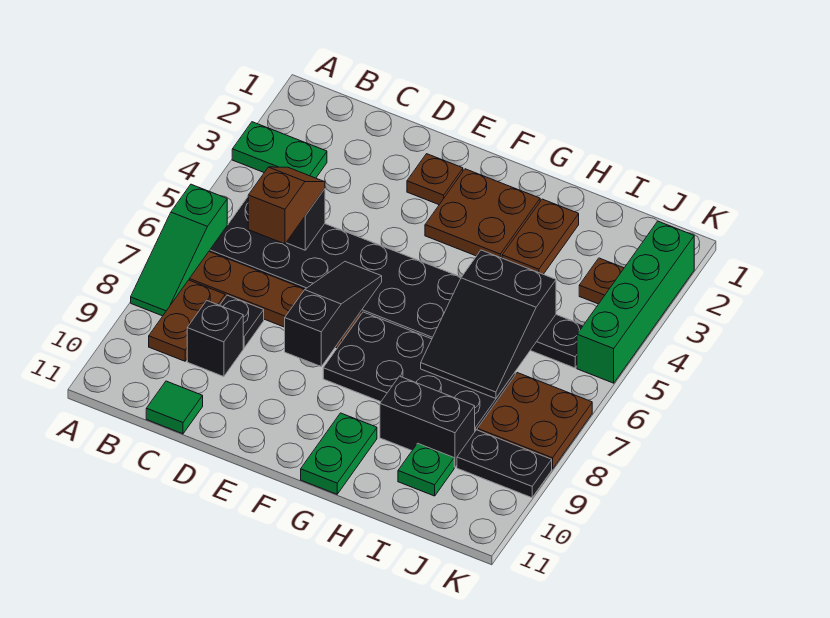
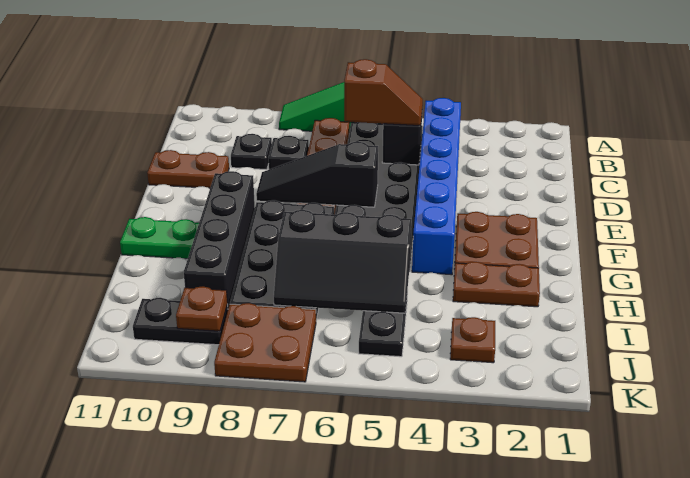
green plate A3:B3 level 1 -> none
none -> blue brick B4:G4 level 1
brown plate B8:B9 level 1 -> brown plate D10:D11 level 1
black brick C9 level 1 -> black plate C9 level 1
green tile C11 level 1 -> none
brown plate E2 level 1 -> brown plate J9 level 2
black slope E6:E8 level 2 top 8 -> black slope E6:E8 level 2 top 6
black slope H5:I7 level 2 top 5 -> black slope H5:I7 level 2 top H
black brick H9:I9 level 1 -> black brick F9:I9 level 1
green plate I10 level 1 -> none
black plate J9:K9 level 1 -> black plate J9:J10 level 1
green brick K2:K5 level 1 -> none

